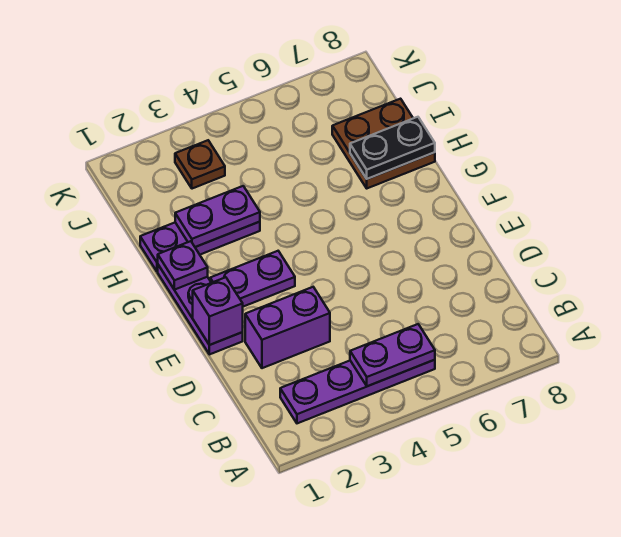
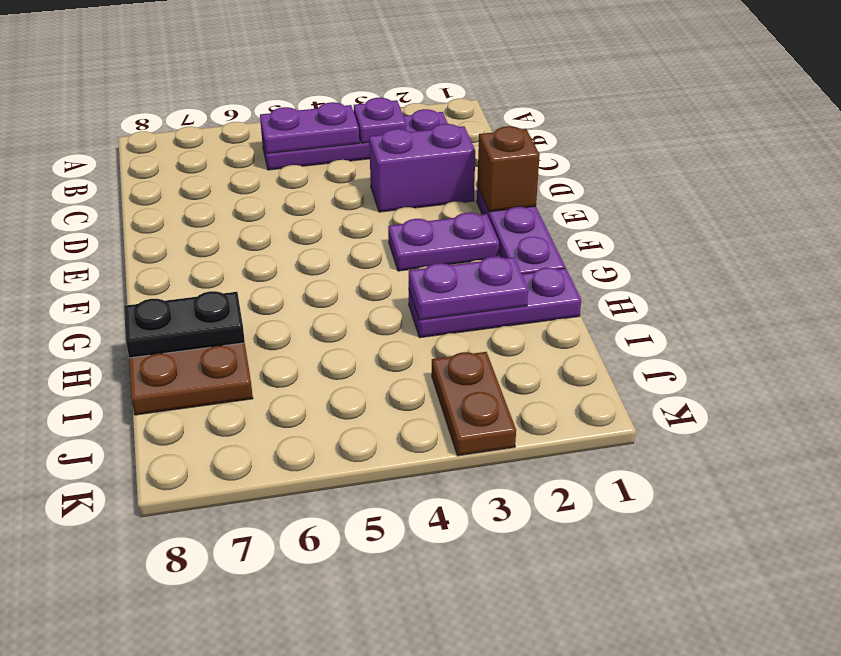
purple brick E1 level 2 -> brown brick E1 level 2
purple plate G1 level 2 -> purple plate B3 level 2
brown plate J3 level 1 -> brown plate J3:K3 level 1

